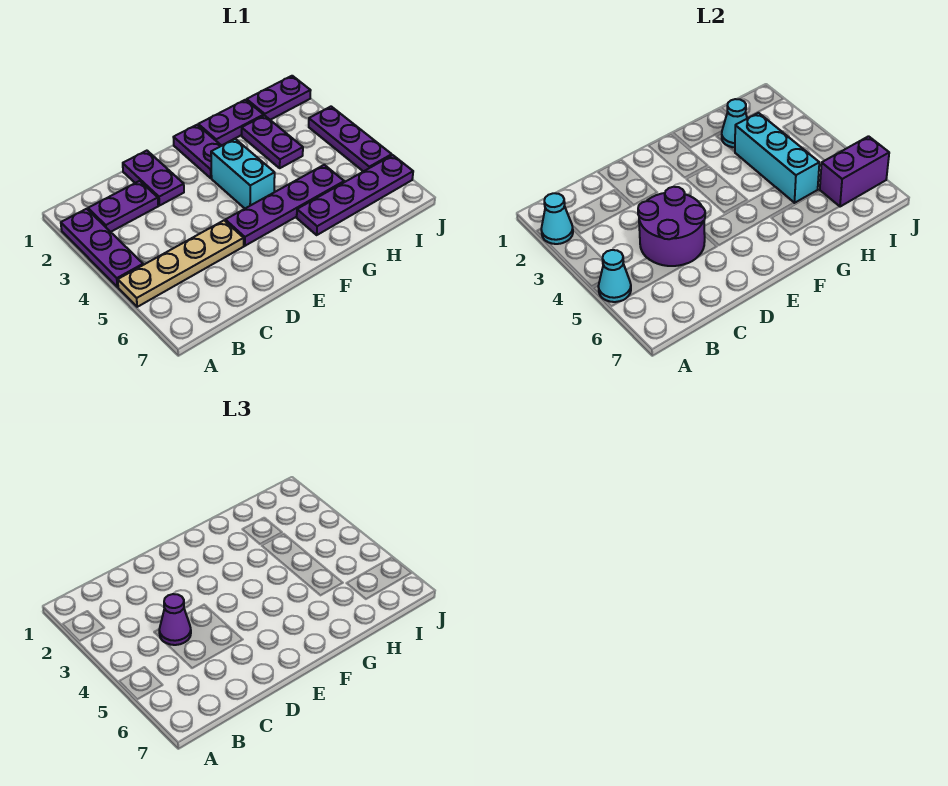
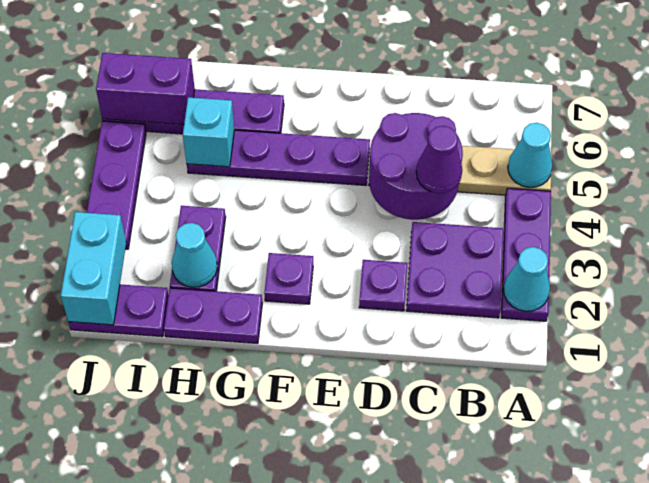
purple plate B2:C2 level 1 -> purple plate B2:C3 level 1
purple plate D1:D2 level 1 -> purple plate D2 level 1
purple plate F1:F2 level 1 -> purple plate F2 level 1
cyan brick F3:F4 level 1 -> cyan brick J1:J2 level 2
cyan brick H3:H5 level 2 -> cyan brick H5 level 2

